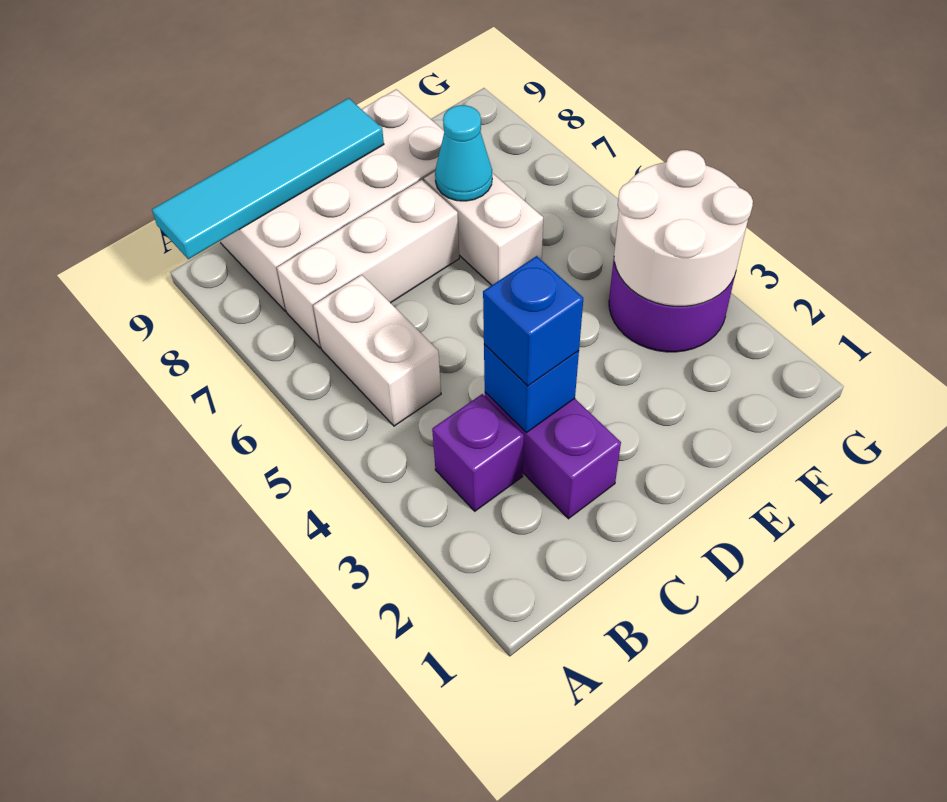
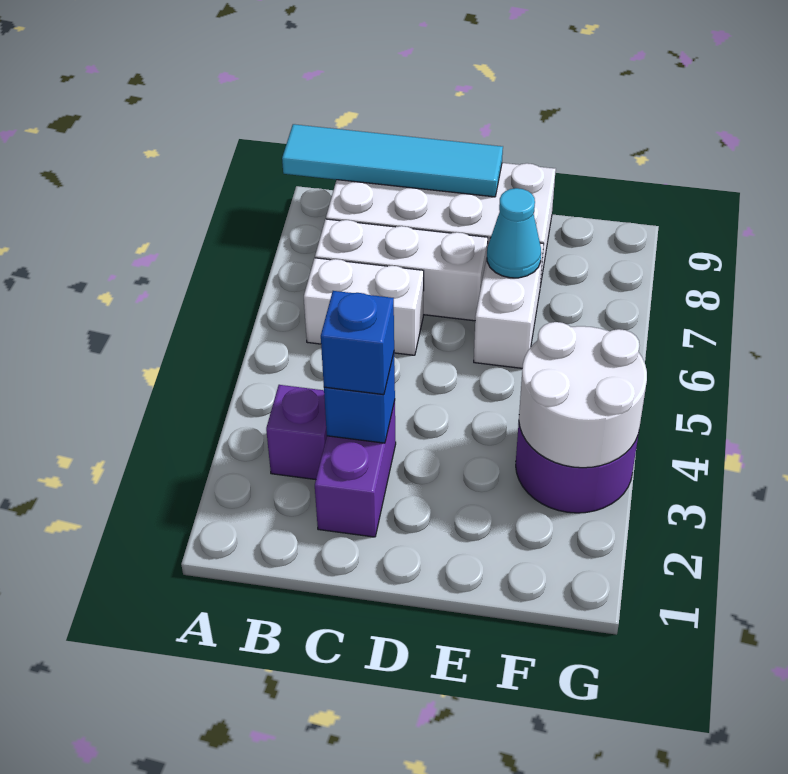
white brick B5:B6 level 1 -> white brick B6:C6 level 1

